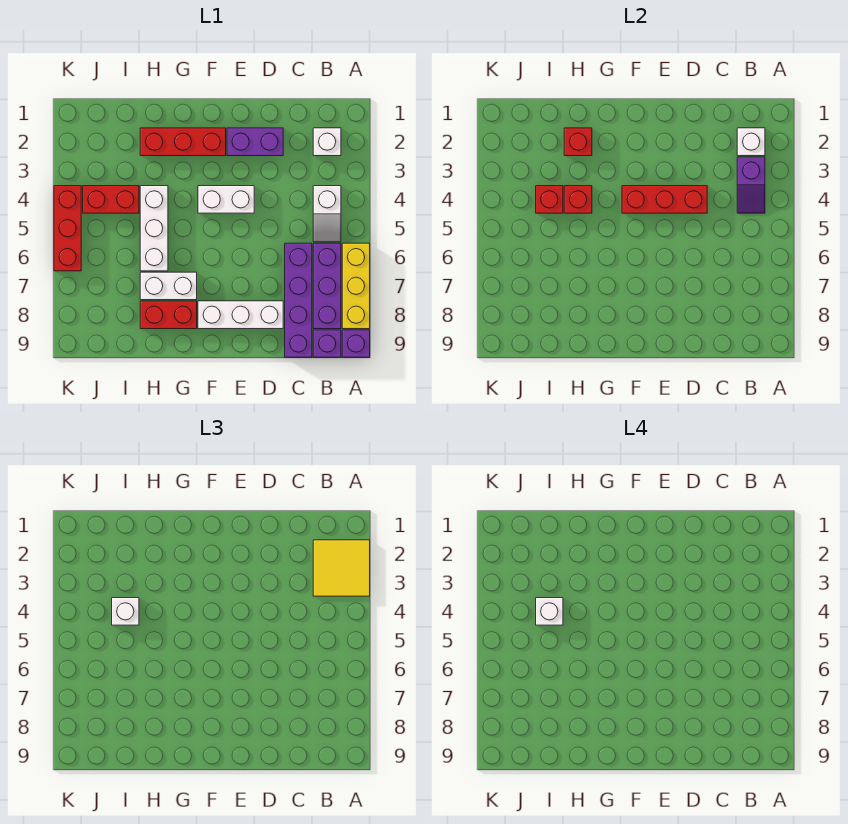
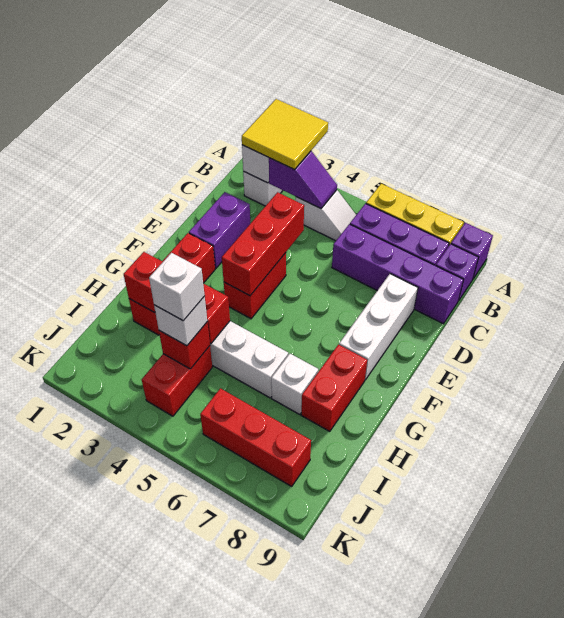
white brick E4:F4 level 1 -> red brick E4:F4 level 1
white brick G7:H7 level 1 -> white brick H7 level 1
red brick K4:K6 level 1 -> red brick J6:J8 level 1

